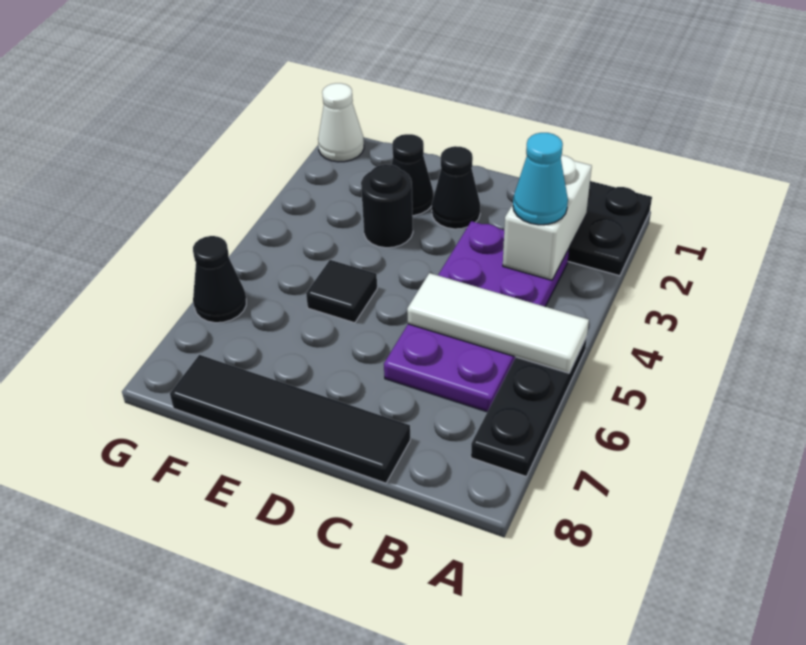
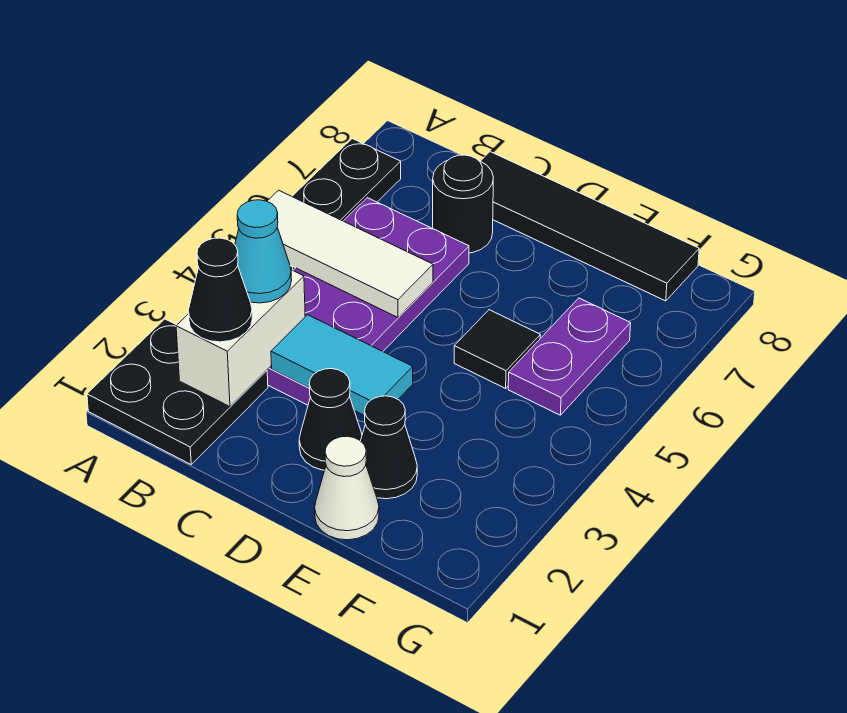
none -> cyan tile C3:D3 level 2
black round brick E3 level 1 -> black round brick C7 level 1
none -> purple plate F5:F6 level 1
white cone G1 level 1 -> white cone E1 level 1
black cone G6 level 1 -> black cone B2 level 3

